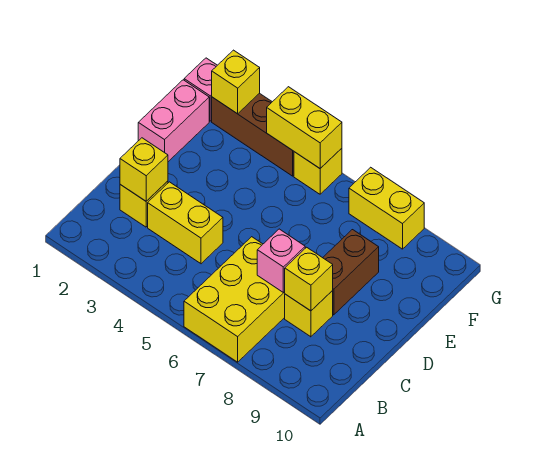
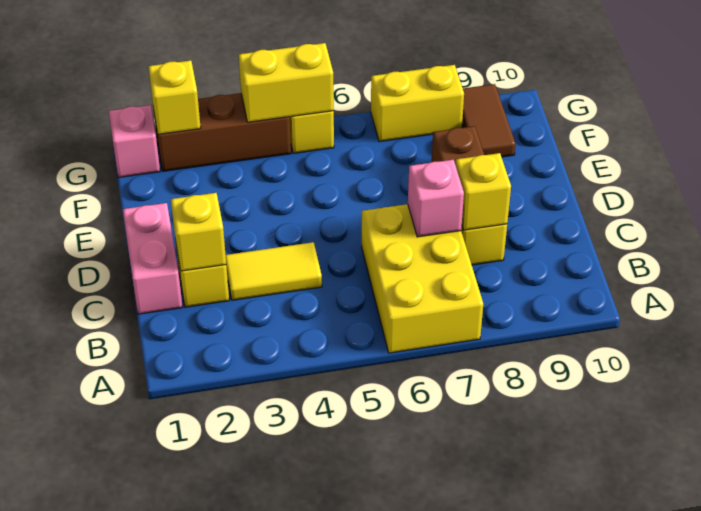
yellow brick C3:C4 level 1 -> yellow tile C3:C4 level 1
pink brick E1:F1 level 1 -> pink brick C1:D1 level 1
none -> brown tile F9:G9 level 1

